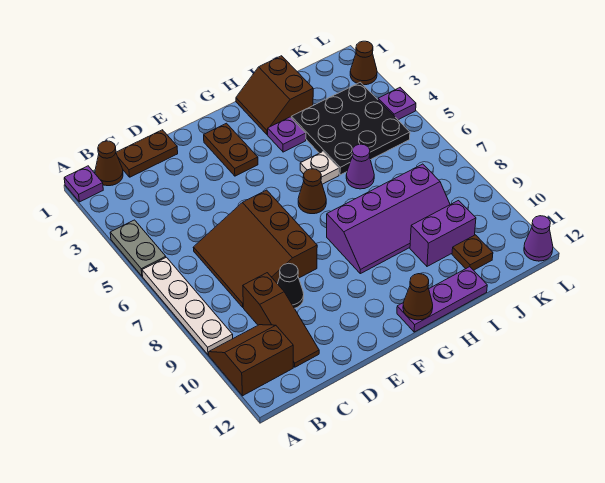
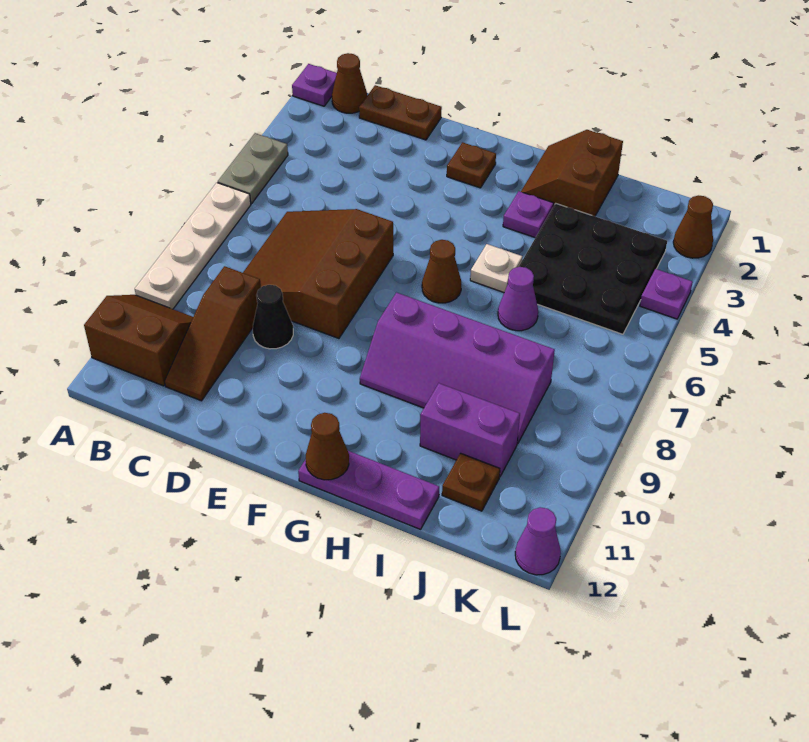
brown plate F2:F3 level 1 -> brown plate F2 level 1

